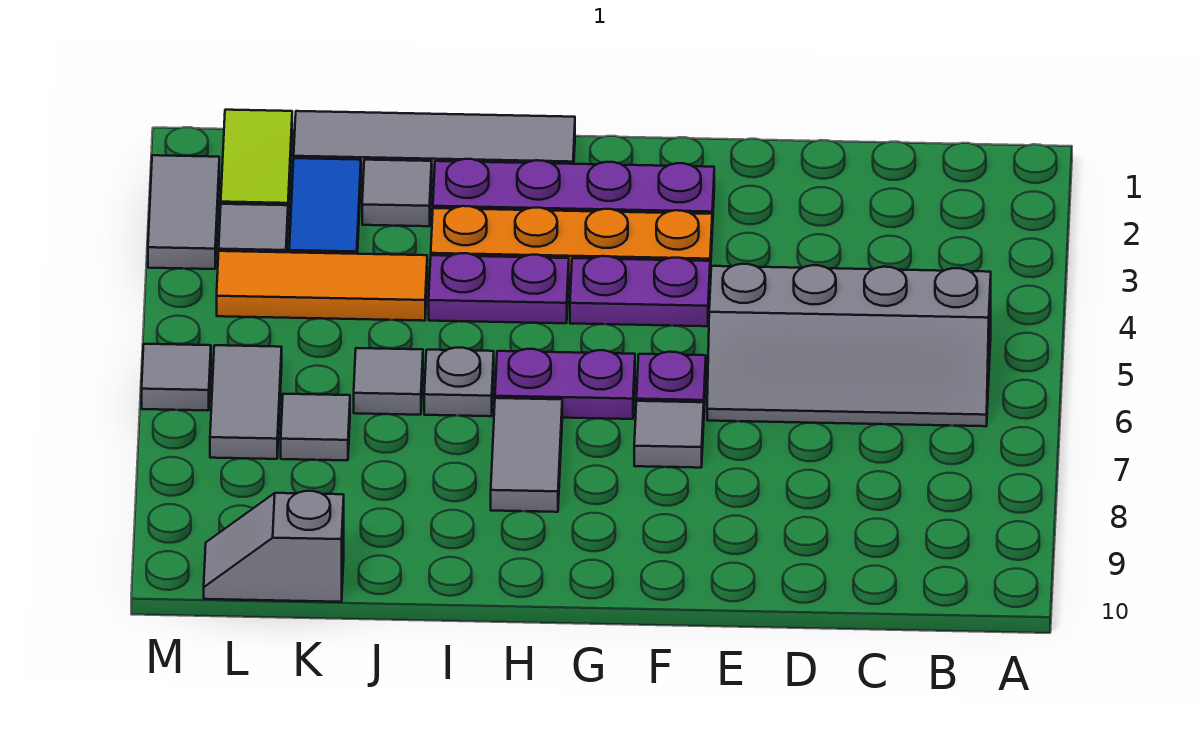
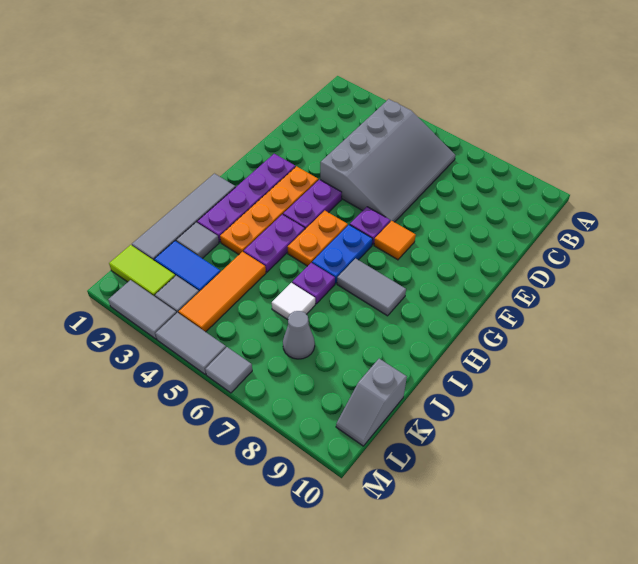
grey slope B5:E6 level 1 top 5 -> grey slope B4:E6 level 1 top 4
grey tile F7 level 1 -> orange tile F7 level 1
none -> orange plate G5:H5 level 1
purple plate G6:H6 level 1 -> blue plate G6:H6 level 1
grey plate I6 level 1 -> purple plate I6 level 1
grey tile J6 level 1 -> white tile J6 level 1
grey tile K7 level 1 -> grey cone K7 level 1
grey tile L6:L7 level 1 -> grey tile M4:M5 level 1

